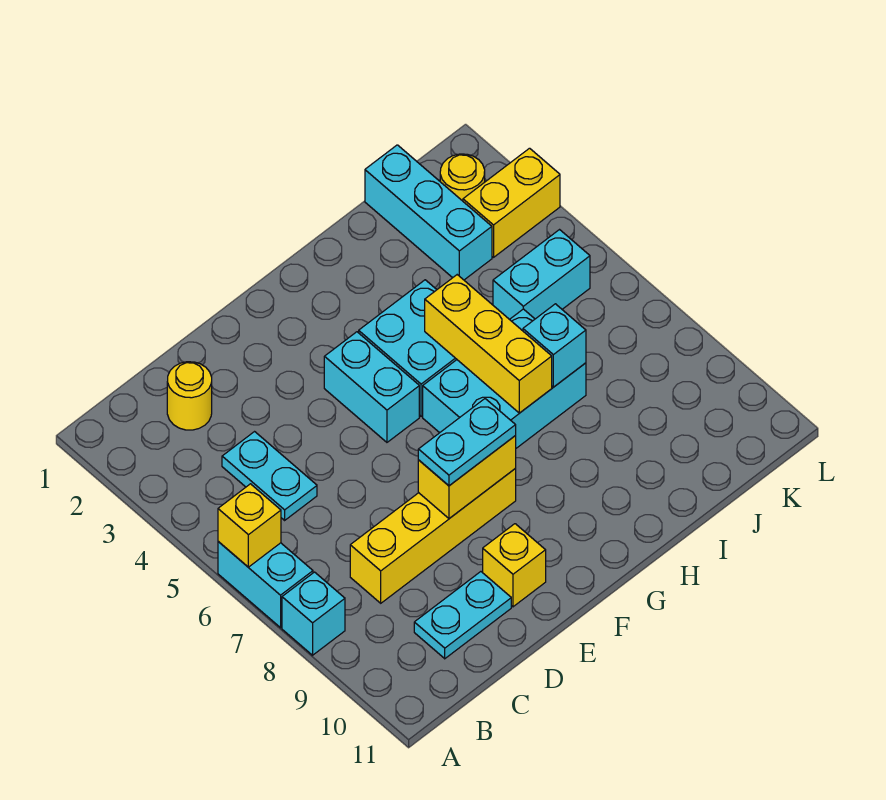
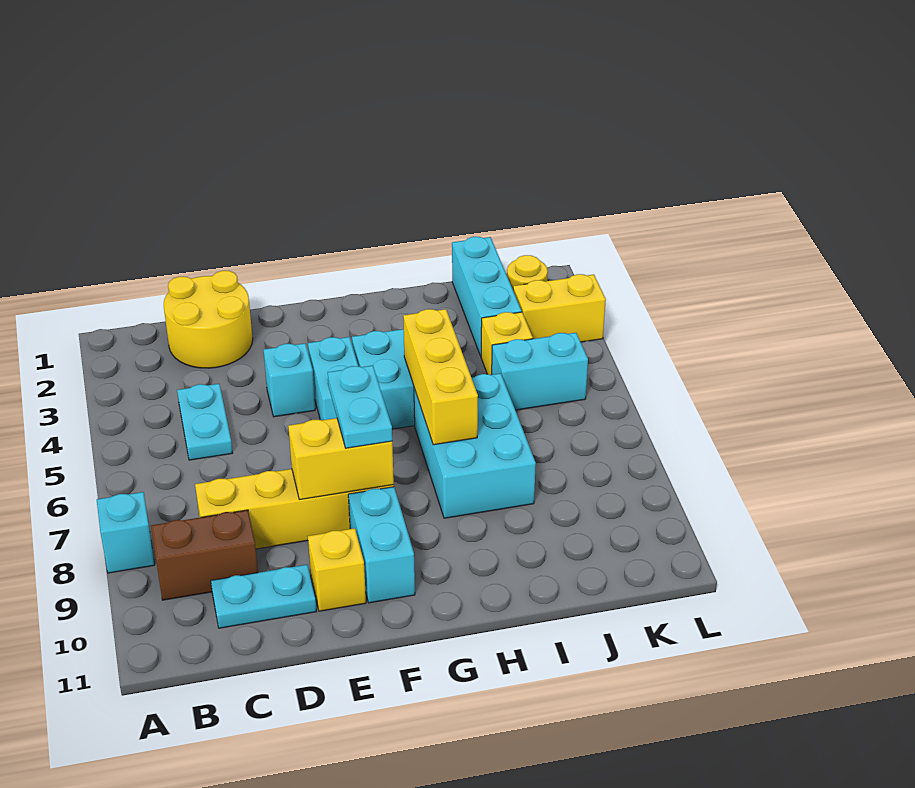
cyan brick A6:A7 level 1 -> cyan brick F9:F10 level 1
yellow brick A6 level 2 -> yellow brick J4 level 1
none -> brown brick B9:C9 level 1
yellow round brick C2 level 1 -> yellow round brick C1:D2 level 1
cyan plate E8:F8 level 3 -> cyan plate F7:F8 level 3
cyan brick G6:I7 level 1 -> cyan brick H6:I8 level 1
cyan brick I7 level 2 -> cyan brick E4 level 1

